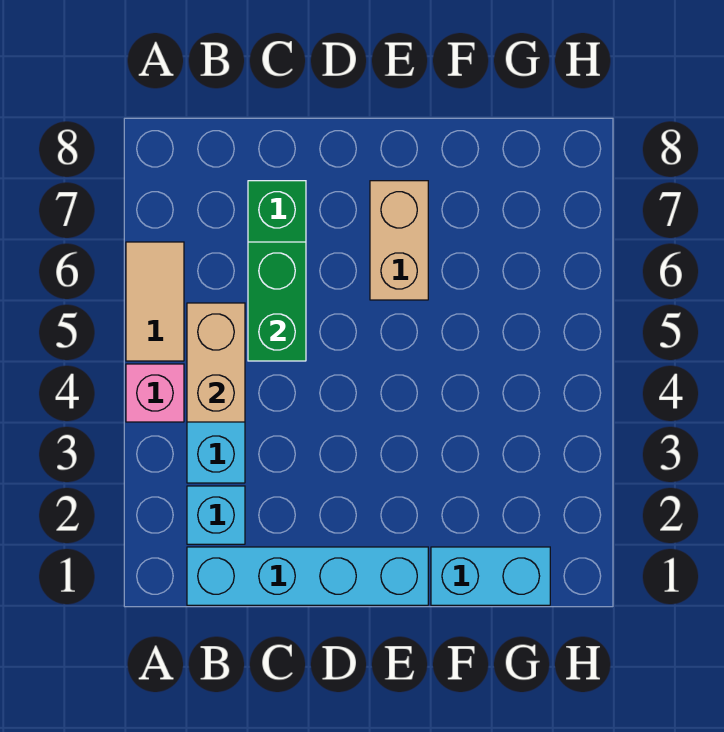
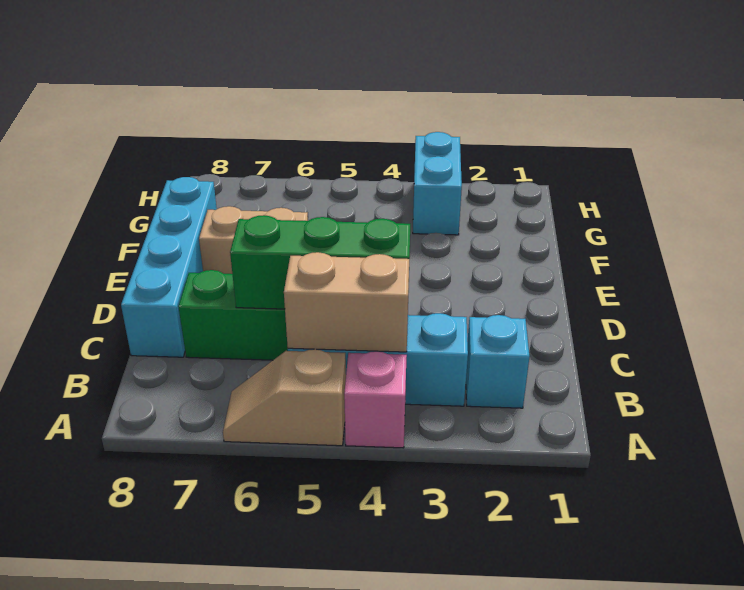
tan tile A5:A6 level 1 -> tan slope A5:A6 level 1 top 5
cyan brick B1:E1 level 1 -> cyan brick C8:F8 level 1
green brick C5:C6 level 2 -> green brick C4:C6 level 2
cyan brick F1:G1 level 1 -> cyan brick G3:H3 level 1

